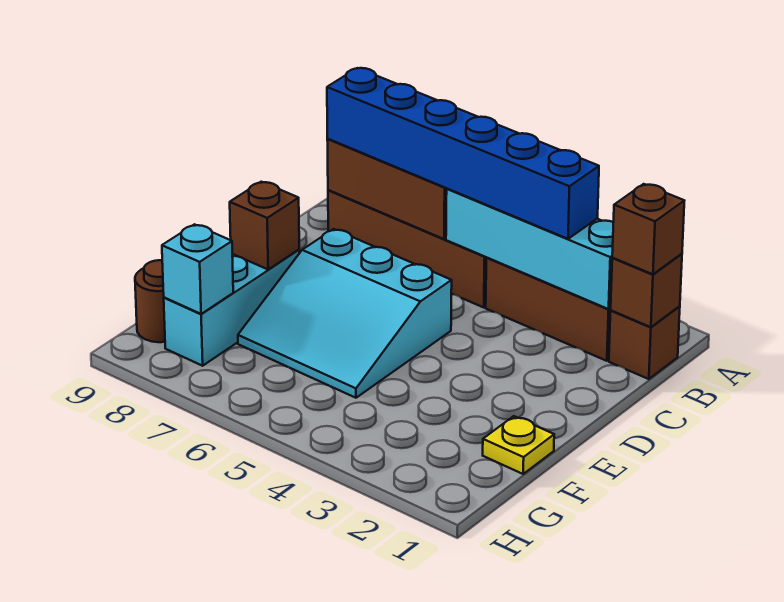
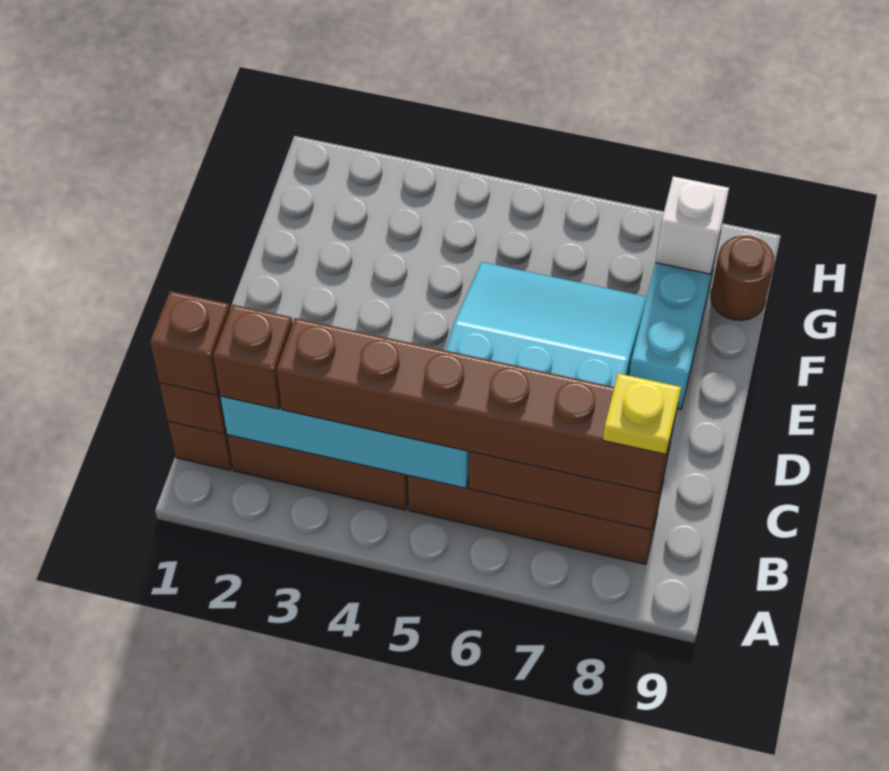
blue brick B3:B8 level 3 -> brown brick B3:B8 level 3
brown brick E8 level 2 -> brown brick B2 level 3
yellow plate F1 level 1 -> yellow plate B8 level 4
cyan brick G8 level 2 -> white brick G8 level 2

